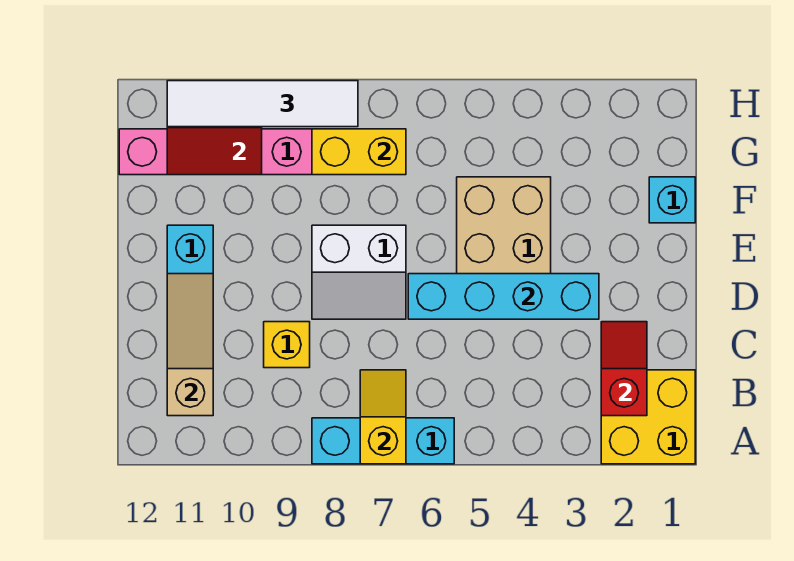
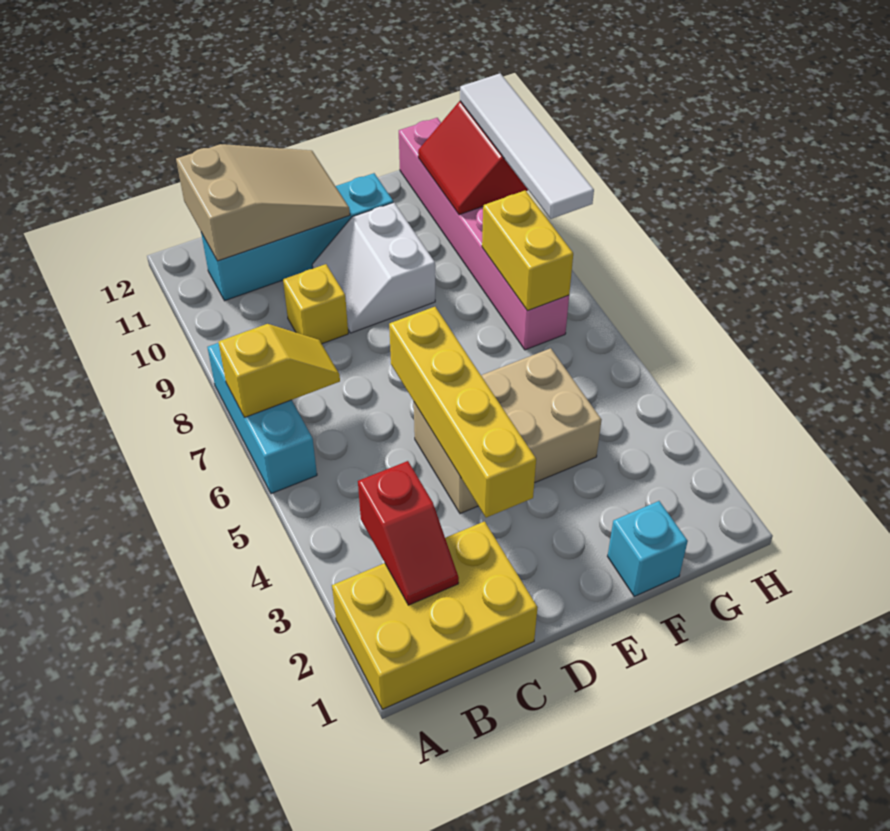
yellow brick A1:B2 level 1 -> yellow brick A1:C2 level 1
red slope B2:C2 level 2 top B -> red slope B2:B3 level 2 top 3
tan slope B11:D11 level 2 top B -> tan slope B11:D12 level 2 top B
cyan brick D3:D6 level 2 -> yellow brick D3:D6 level 2
white slope D7:E8 level 1 top E -> white slope D9:E10 level 1 top E

